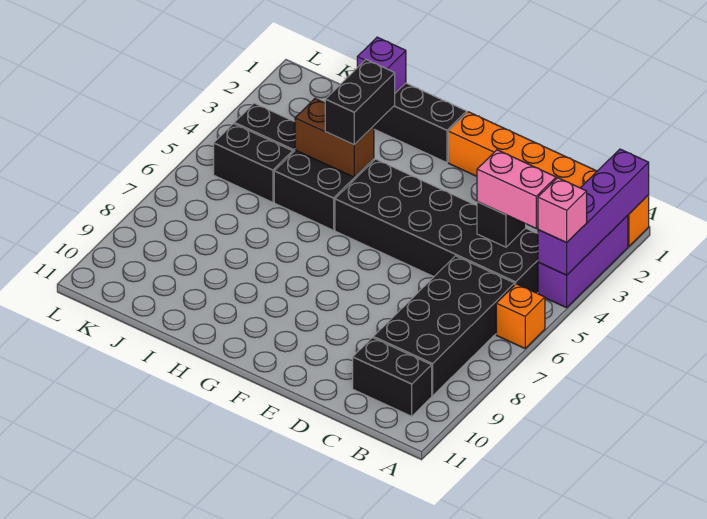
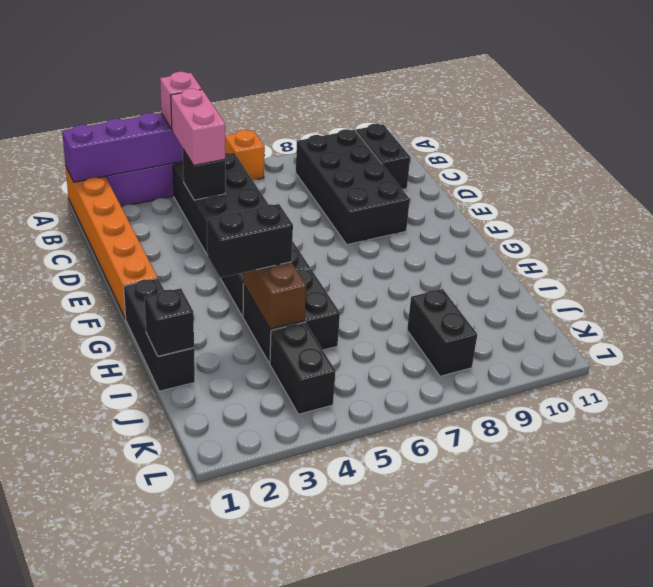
black brick B6:C9 level 1 -> black brick B8:E9 level 1
purple brick I1 level 2 -> black brick I1 level 2
black brick J5:K5 level 1 -> black brick J8:K8 level 1

